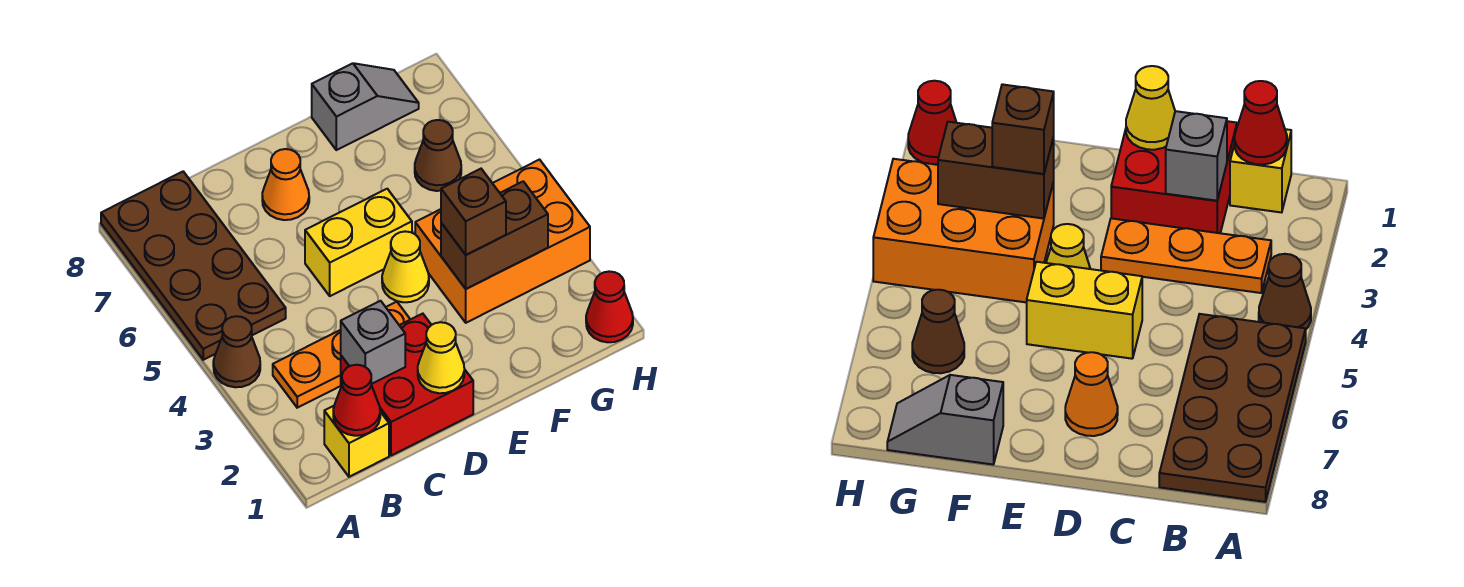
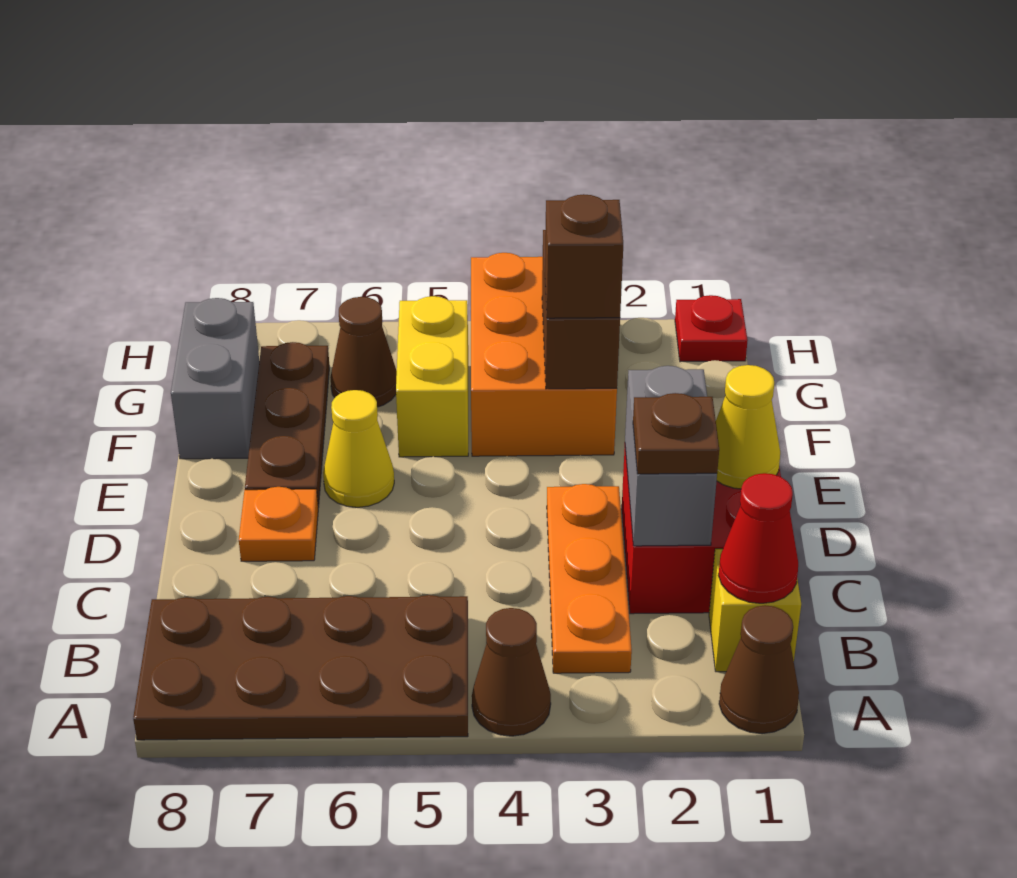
none -> brown cone A1 level 1
grey brick C2 level 2 -> grey brick C2:D2 level 2
none -> brown plate C2 level 3
yellow brick D5:E5 level 1 -> yellow brick F5:G5 level 1
orange cone D7 level 1 -> orange plate D7 level 1
yellow cone E4 level 1 -> yellow cone E6 level 1
none -> brown plate E7:G7 level 1
grey slope F8:G8 level 1 top F -> grey brick F8:G8 level 1
red cone H1 level 1 -> red plate H1 level 1

